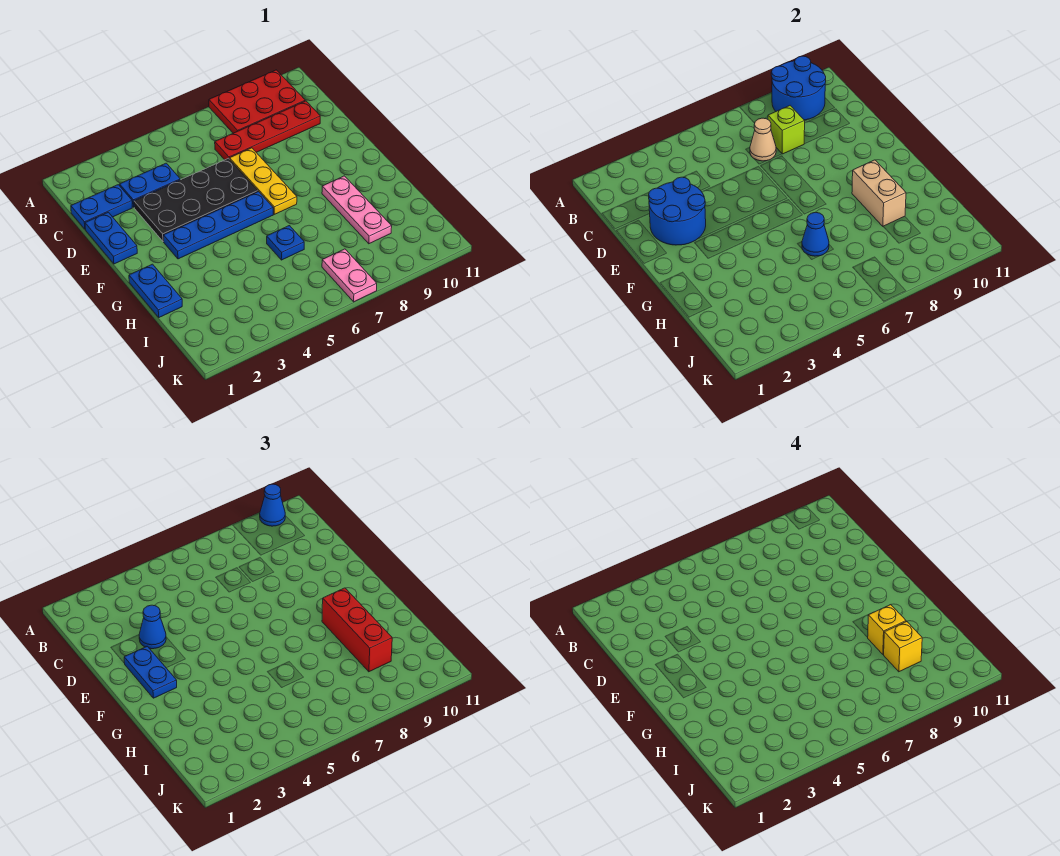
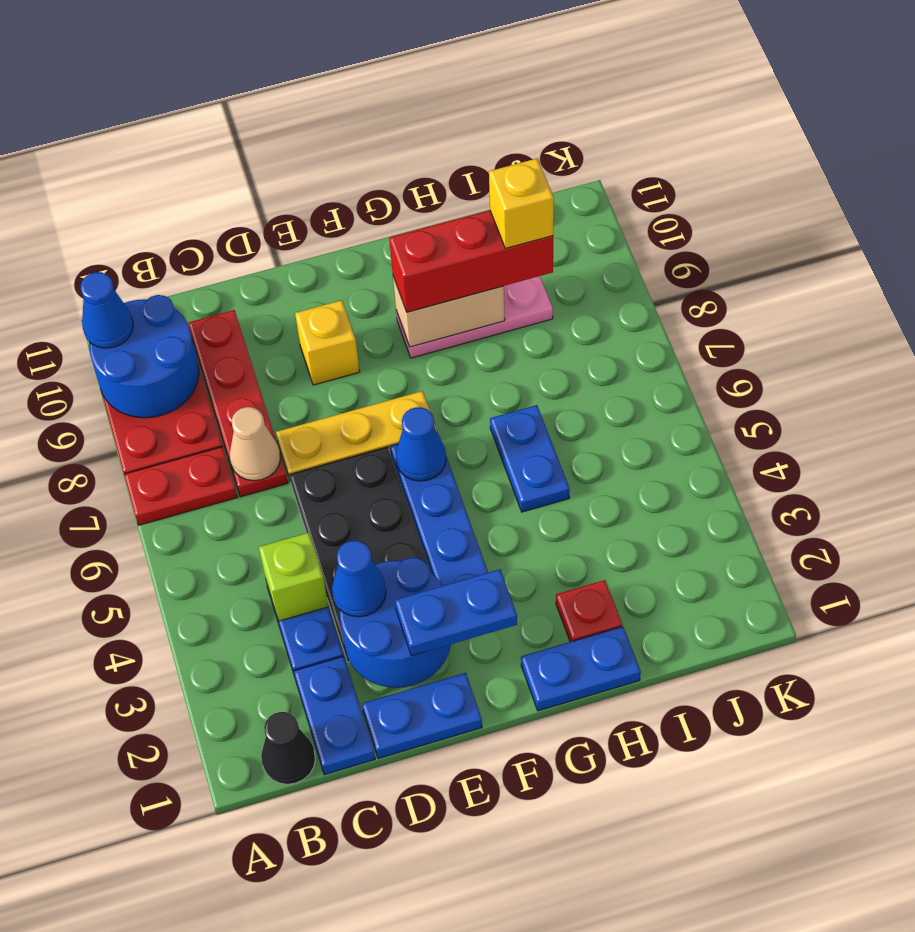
none -> red plate A7:B7 level 1
none -> black cone B1 level 1
lime brick C8 level 2 -> lime brick C4 level 2
none -> red plate H2 level 1
blue plate H6 level 1 -> blue plate H5:H6 level 1
blue cone H6 level 2 -> blue cone F6 level 2
yellow brick H9 level 4 -> yellow brick E9 level 1
pink plate J7:K7 level 1 -> none

